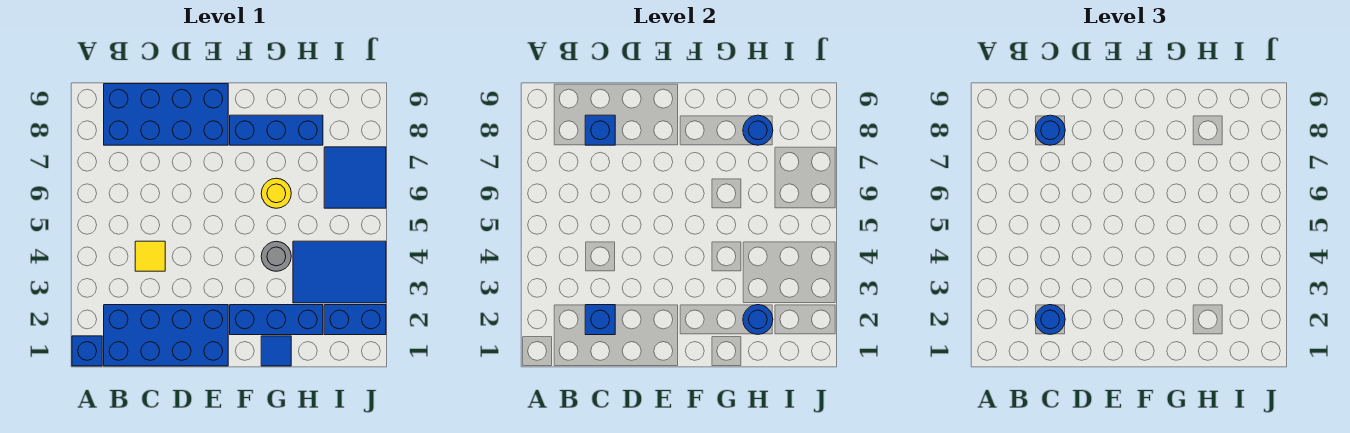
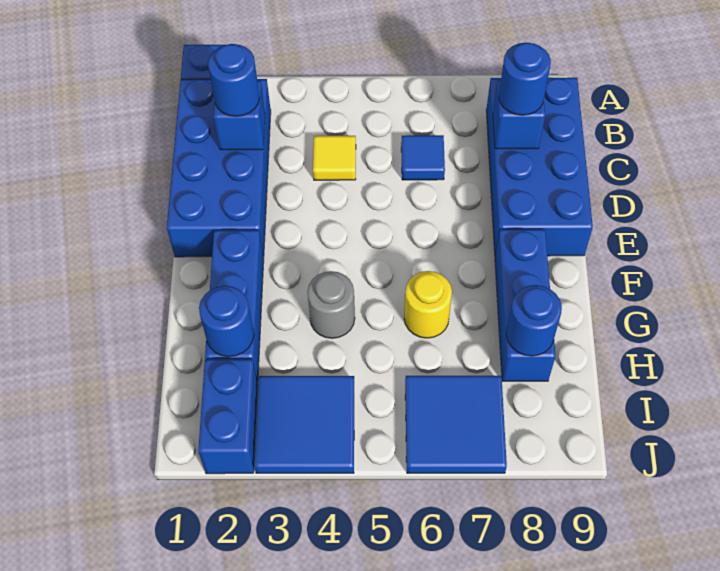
blue tile G1 level 1 -> blue tile C6 level 1
blue tile H3:J4 level 1 -> blue tile I3:J4 level 1

